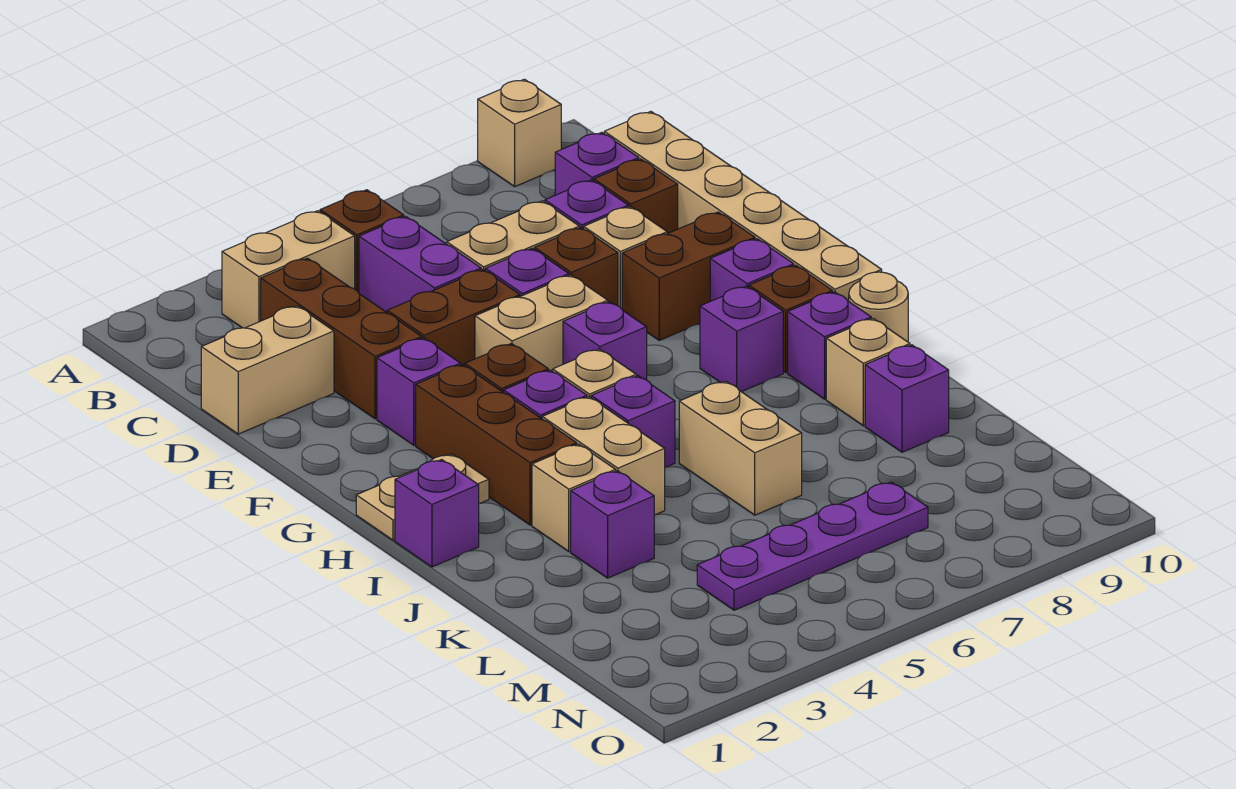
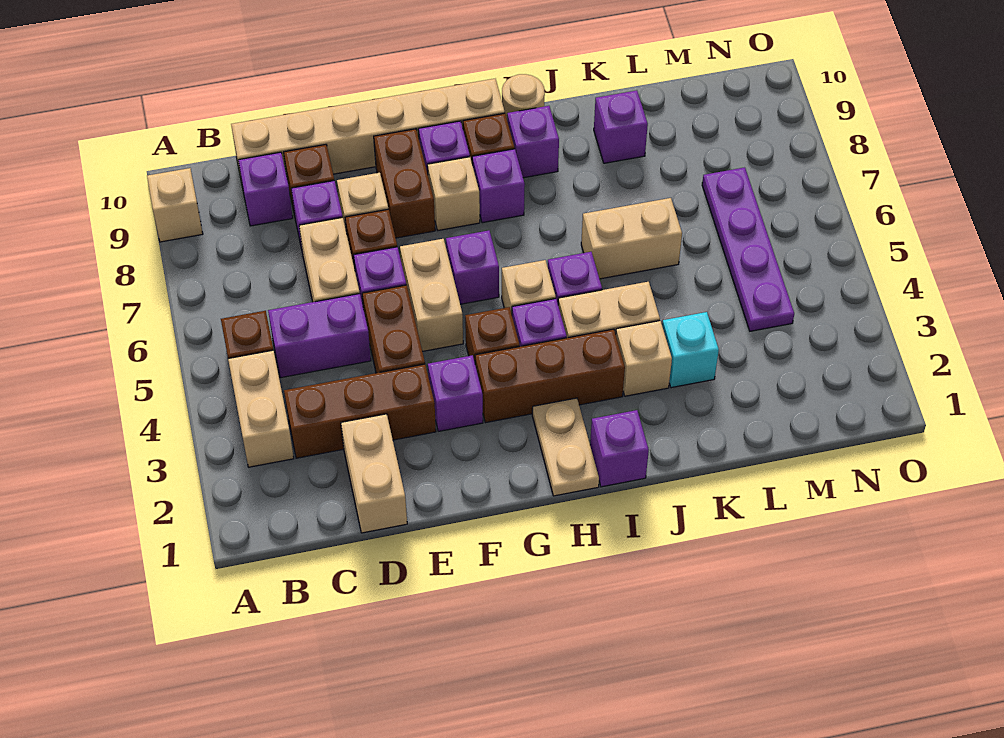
tan brick J9 level 1 -> tan brick G8 level 1
purple brick K3 level 1 -> cyan brick K3 level 1

